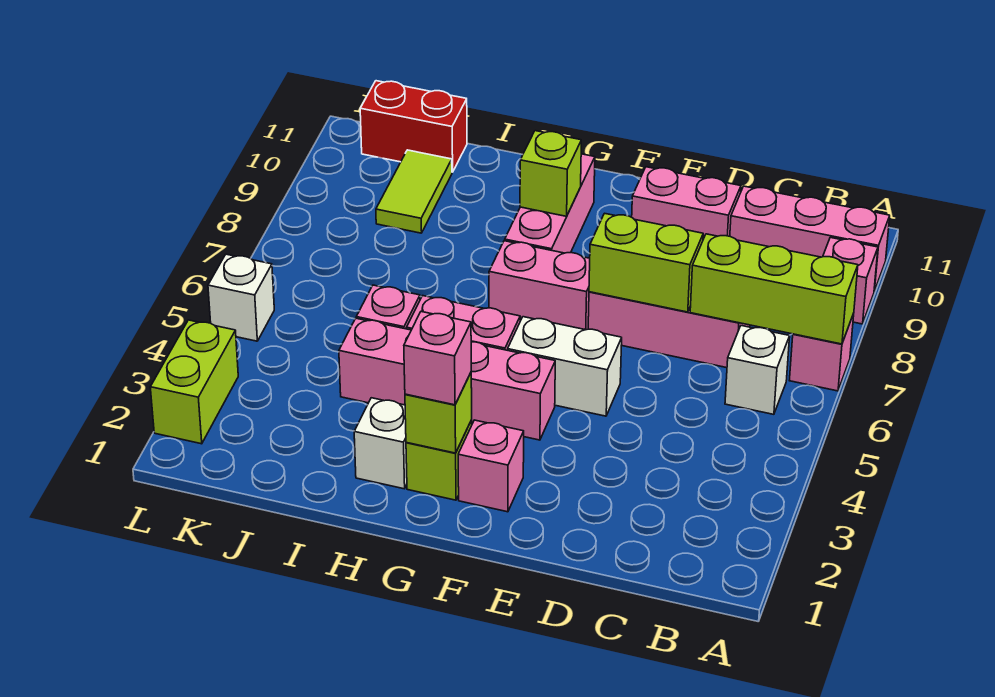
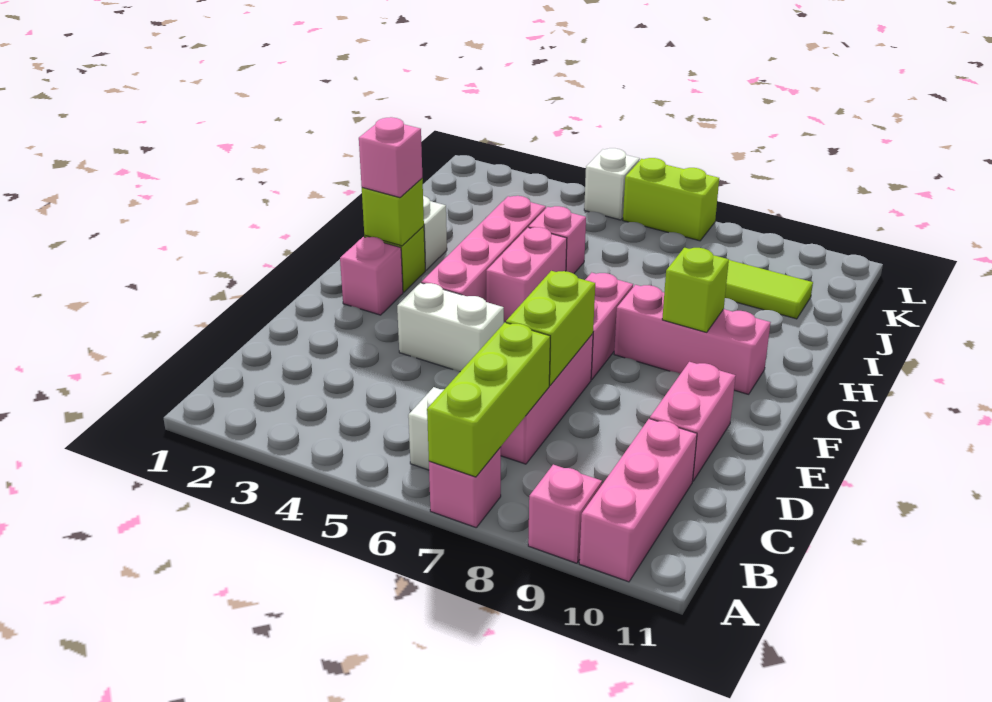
white brick E5:F5 level 1 -> white brick E4:E5 level 1
red brick J11:K11 level 1 -> none
lime brick L2:L3 level 1 -> lime brick L6:L7 level 1

